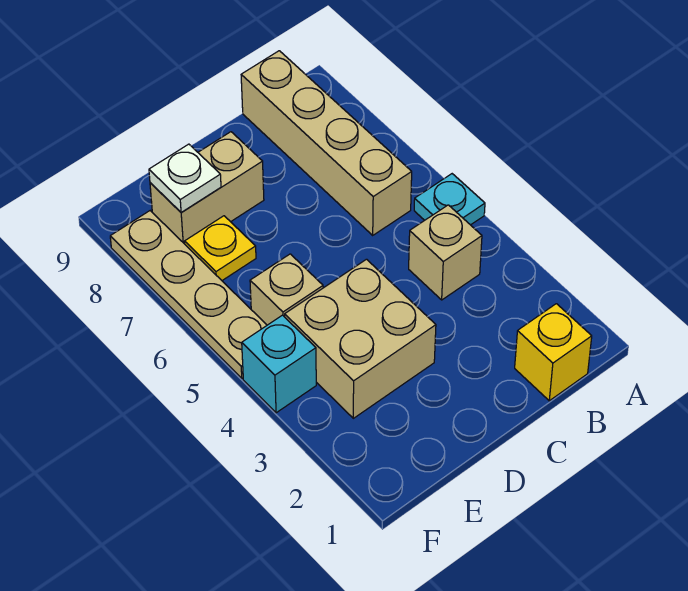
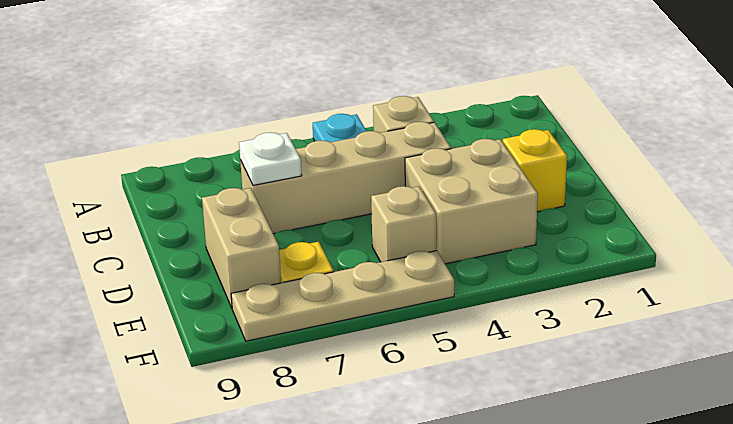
yellow brick B1 level 1 -> yellow brick D2 level 1
tan brick B6:B9 level 1 -> tan brick C4:C7 level 1
white plate E8 level 2 -> white plate C7 level 2
cyan brick F4 level 1 -> none

